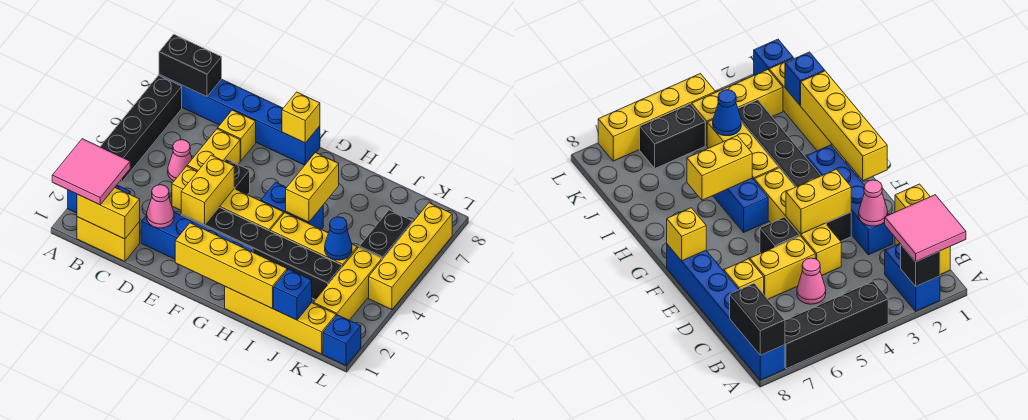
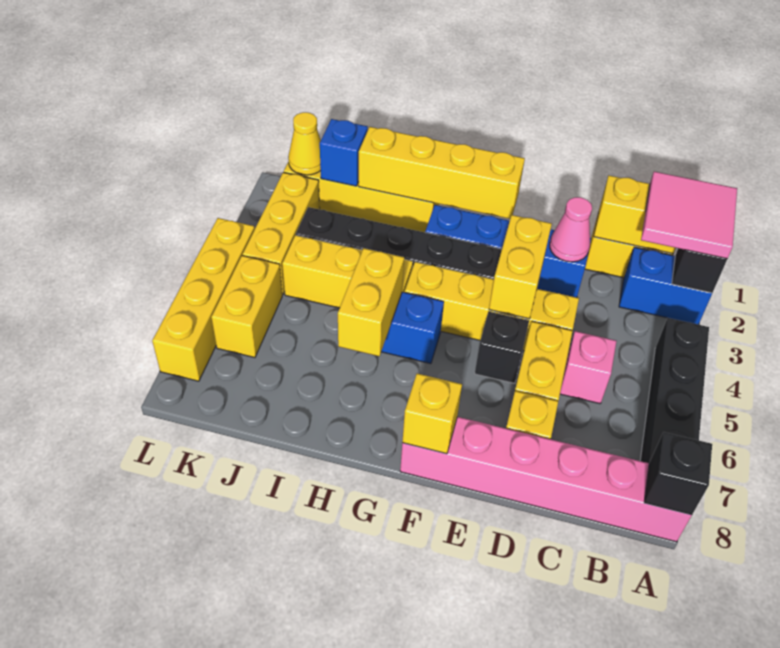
blue brick A8:F8 level 1 -> pink brick A8:F8 level 1
black brick A8:B8 level 2 -> black brick A8 level 2
pink cone C5 level 1 -> pink brick C5 level 1
blue cone J4 level 2 -> none
none -> yellow cone K1 level 2
black brick K5:K6 level 1 -> yellow brick K5:K6 level 1
blue brick L1 level 1 -> none

